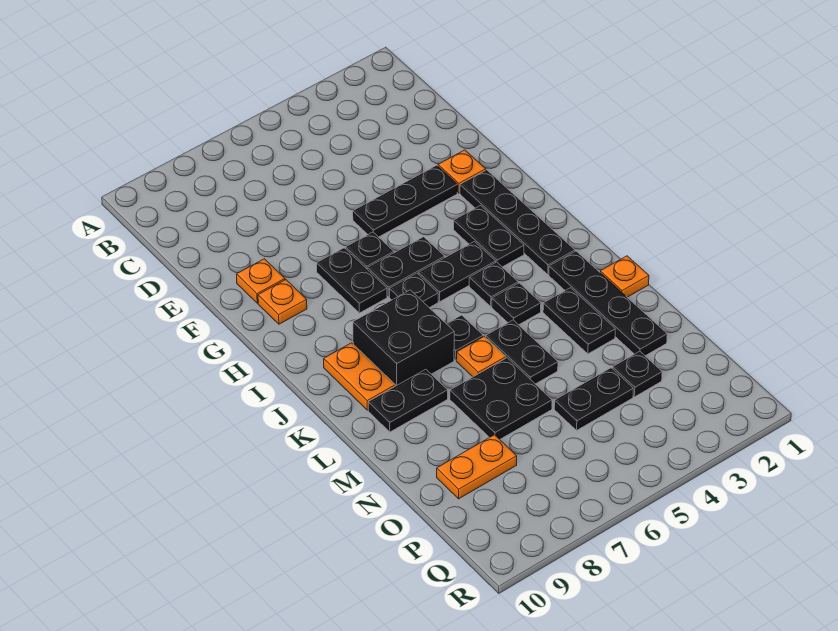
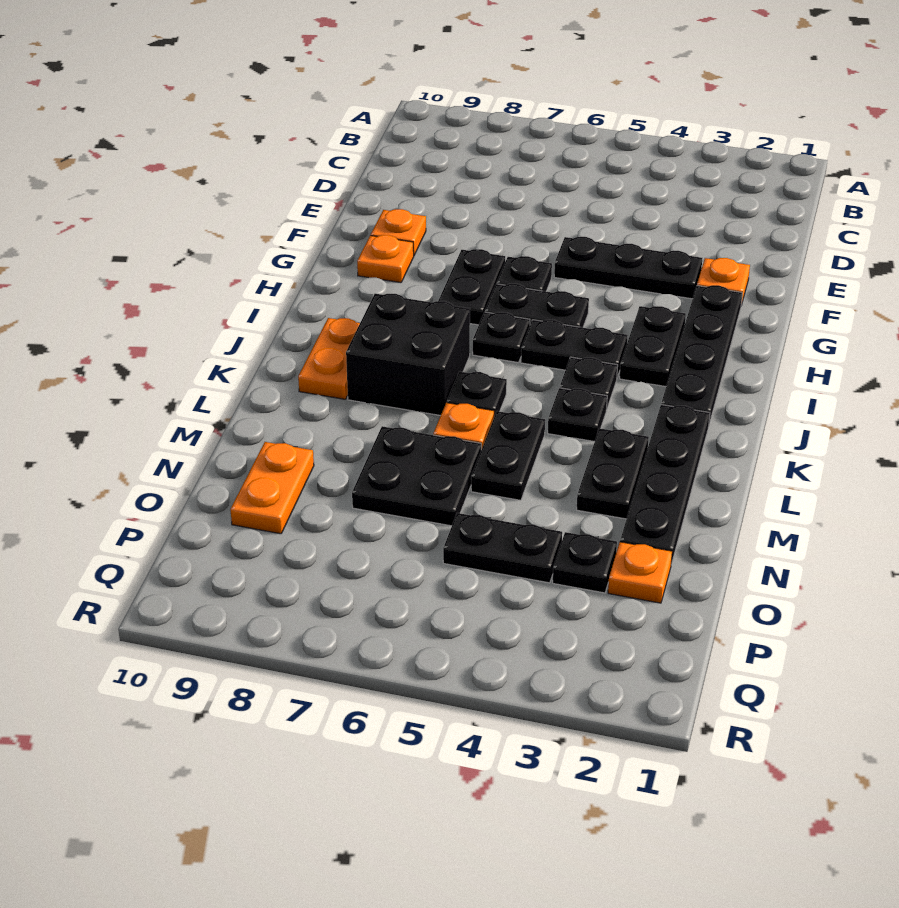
orange plate L1 level 1 -> orange plate O2 level 1
black plate L8:L9 level 1 -> none
orange plate O8:O9 level 1 -> orange plate N9:O9 level 1

